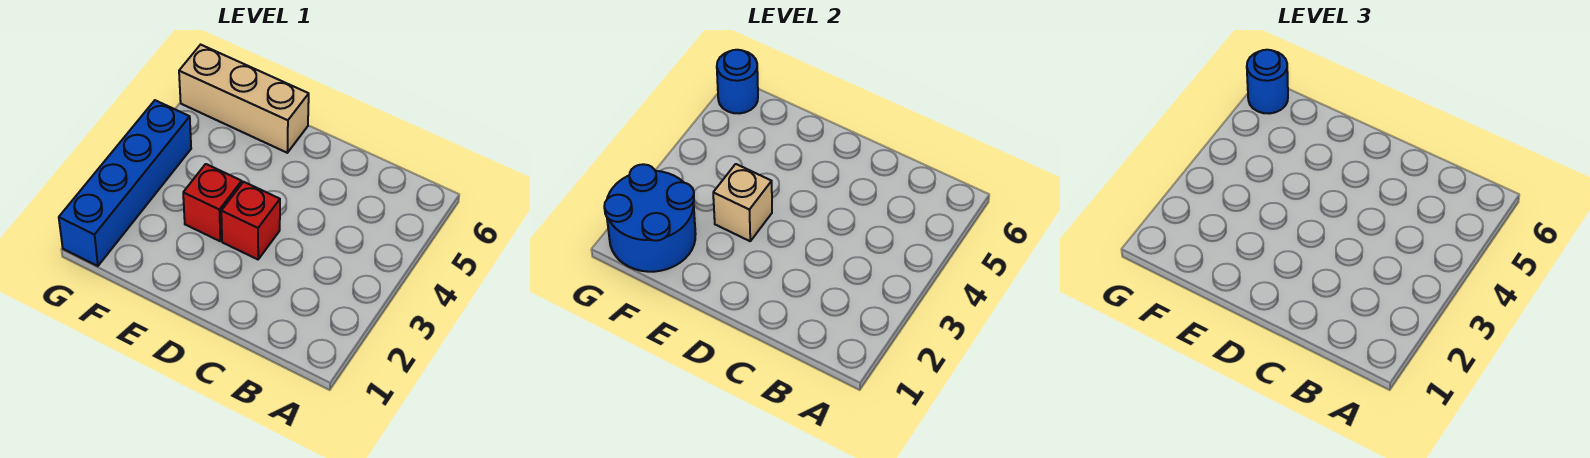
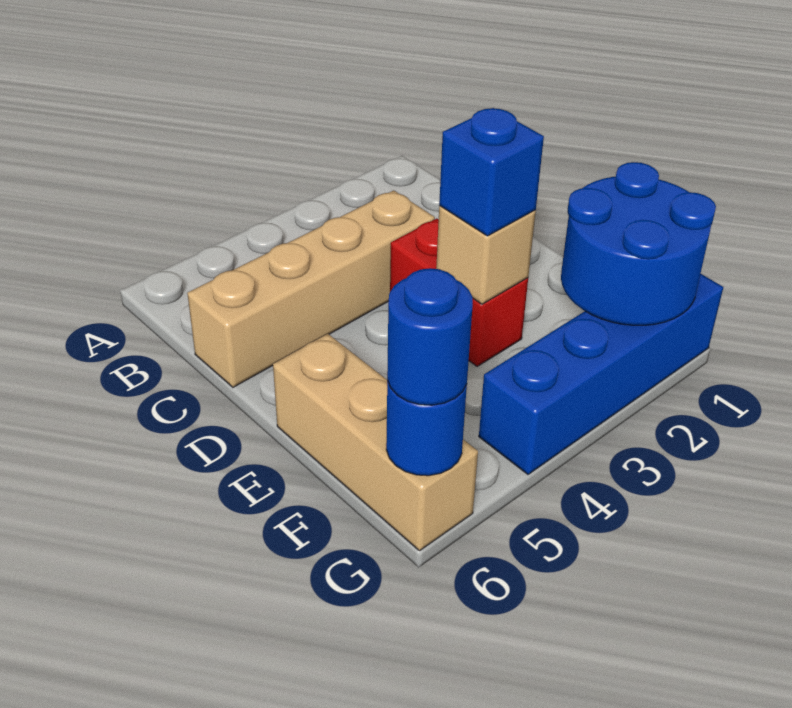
none -> tan brick C3:C6 level 1
none -> blue brick E3 level 3

